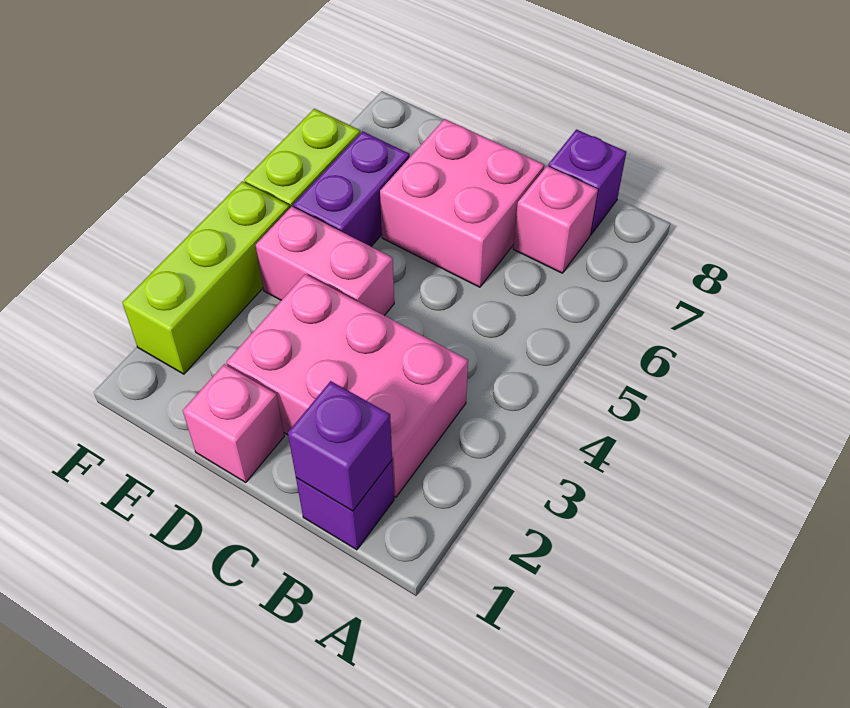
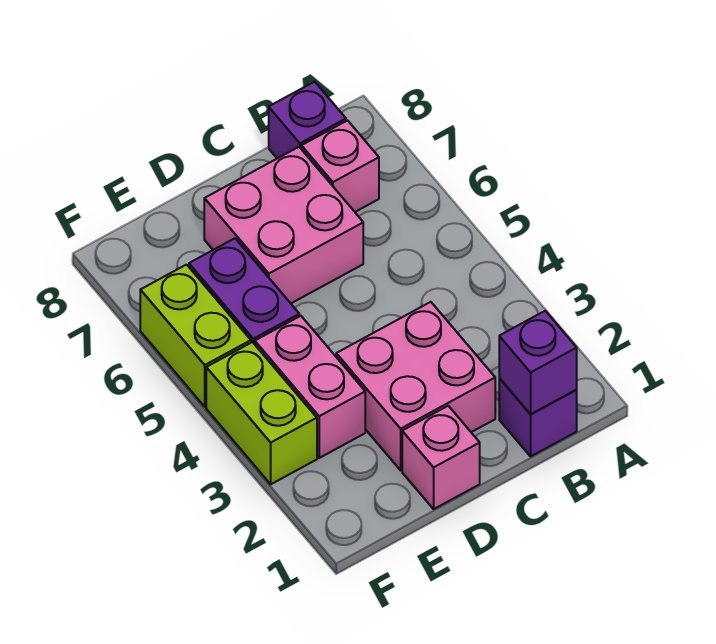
pink brick B2:D3 level 1 -> pink brick C2:D3 level 1
pink brick D4:E4 level 1 -> pink brick E3:E4 level 1
lime brick F2:F4 level 1 -> lime brick F3:F4 level 1

